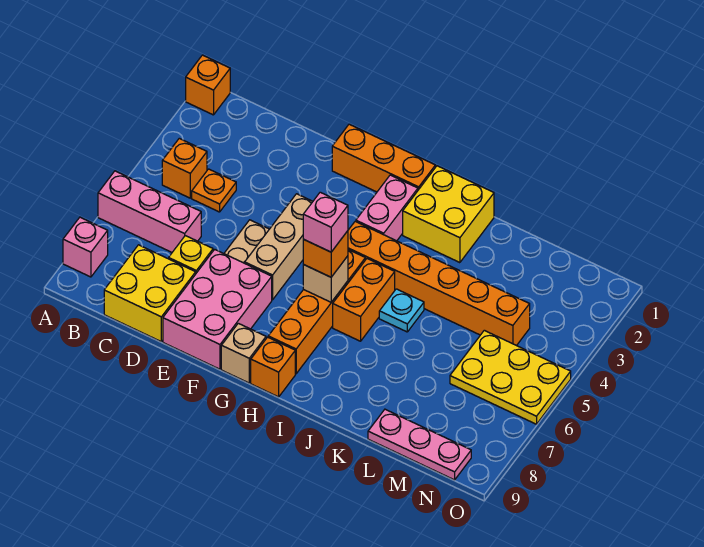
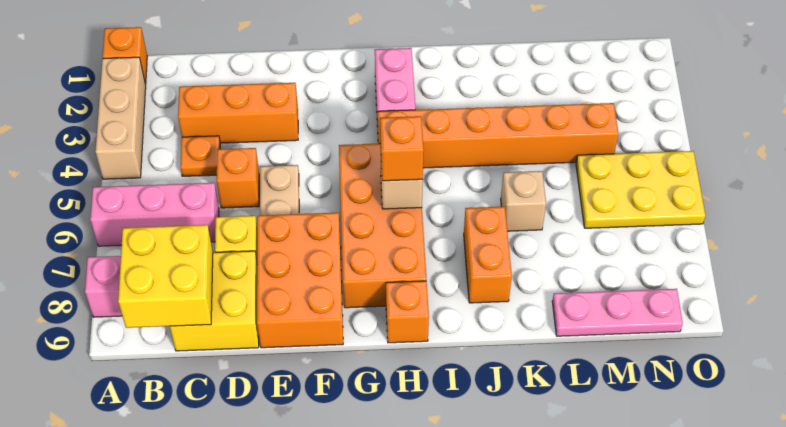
orange brick B4 level 1 -> orange brick D5 level 1
pink brick E7:F9 level 1 -> orange brick E7:F9 level 1
orange brick F1:H1 level 1 -> orange brick C3:E3 level 1
tan brick F4:F6 level 1 -> tan brick A2:A4 level 1
tan brick G9 level 1 -> tan brick K6 level 1
orange brick H5:H8 level 1 -> orange brick G5:H8 level 1
pink brick H6 level 4 -> none
yellow brick I1:J2 level 1 -> yellow brick B8:C9 level 2
orange brick I5:I6 level 1 -> orange brick J7:J8 level 1
cyan plate J5 level 1 -> none

